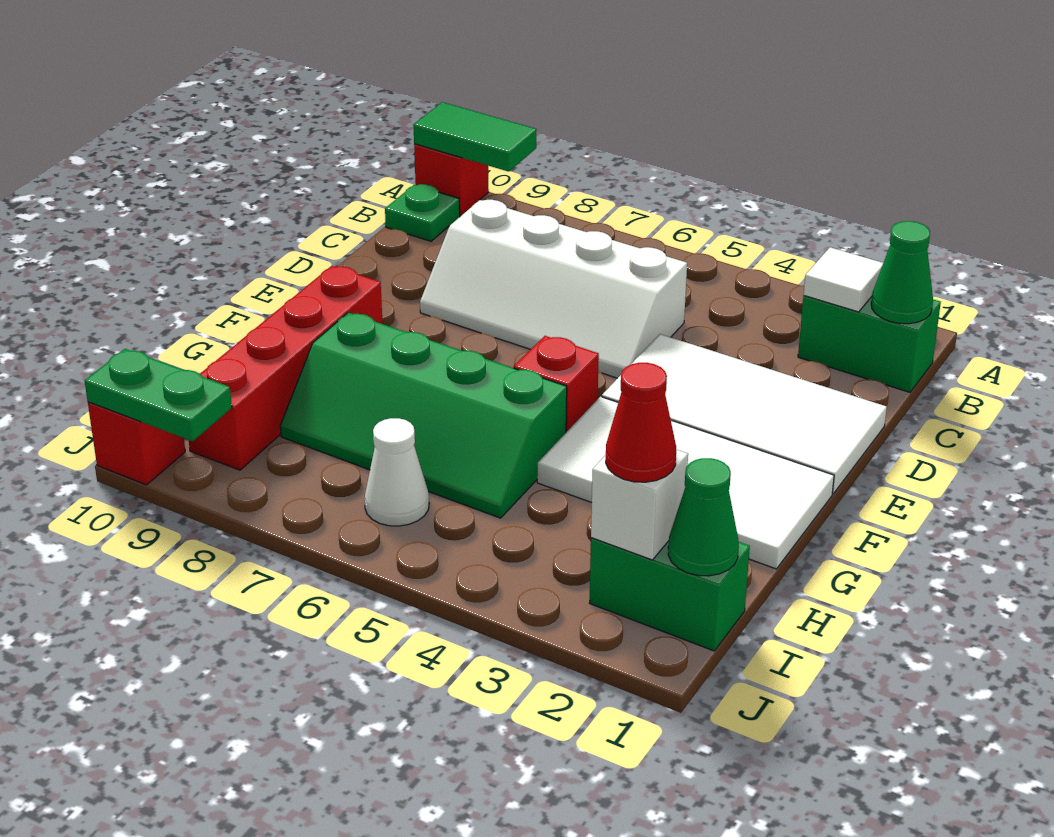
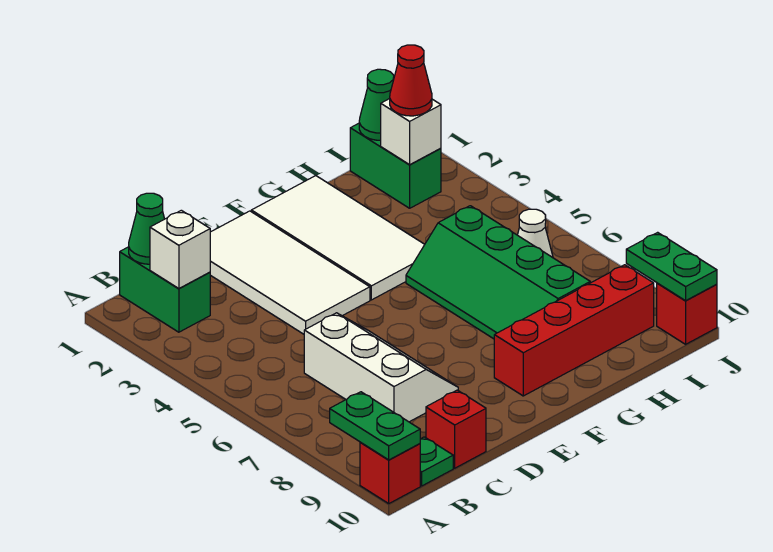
green tile A9:A10 level 2 -> green plate A9:A10 level 2
white tile B2 level 2 -> white brick B2 level 2
white slope C5:D8 level 1 top C -> white slope C6:D8 level 1 top C
red brick F5 level 1 -> red brick C10 level 1
green slope G5:H8 level 1 top G -> green slope G5:H8 level 1 top H

